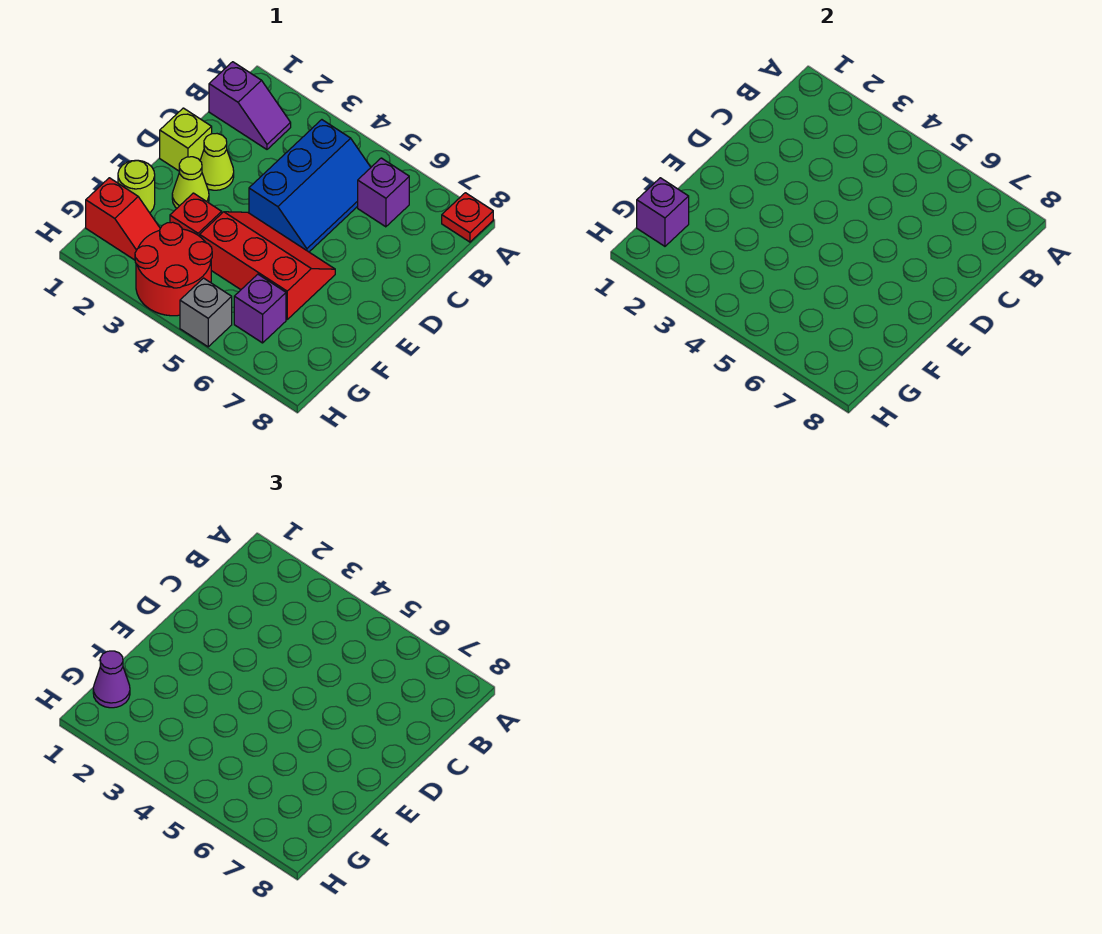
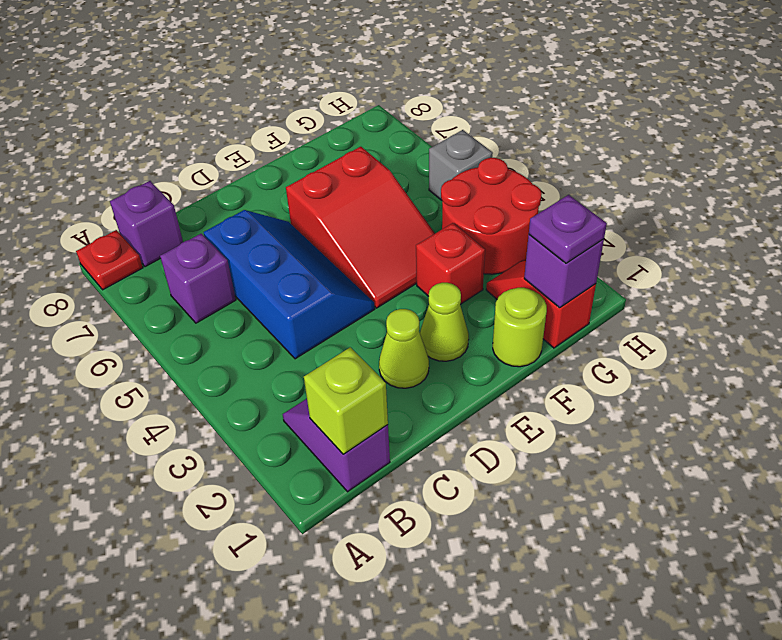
blue slope B4:D5 level 1 top 4 -> blue slope C4:D6 level 1 top C
lime brick D1 level 1 -> lime brick B1 level 2
red slope E4:F6 level 1 top F -> red slope E4:F6 level 1 top 6
purple cone G1 level 3 -> purple plate G1 level 3
purple brick G6 level 1 -> purple brick B8 level 1

